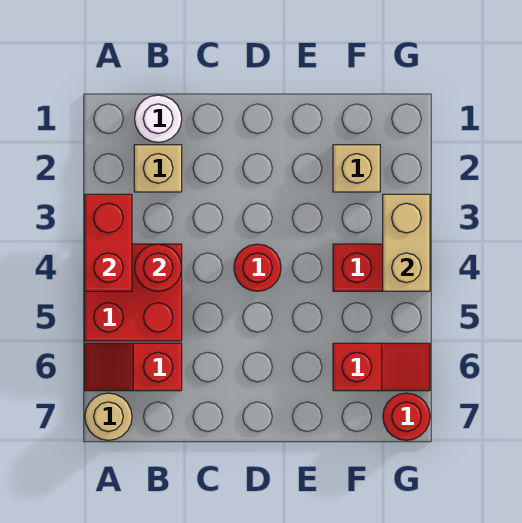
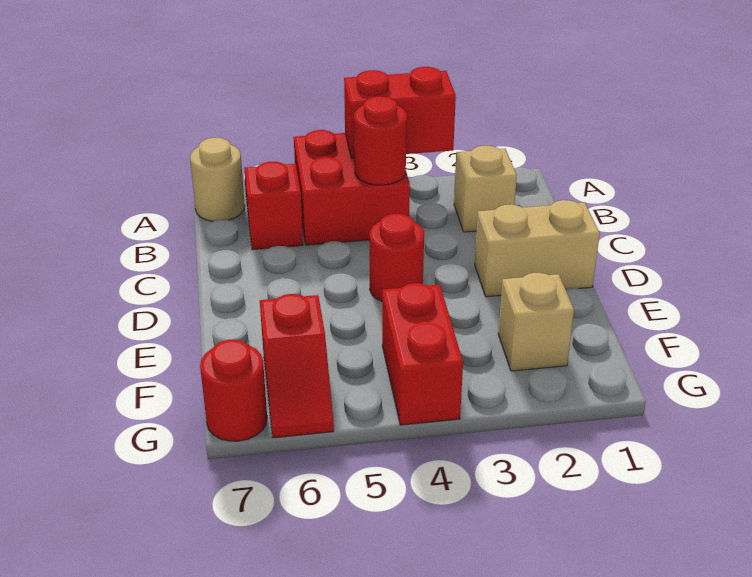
white round brick B1 level 1 -> none
tan brick G3:G4 level 2 -> tan brick D1:D2 level 1

